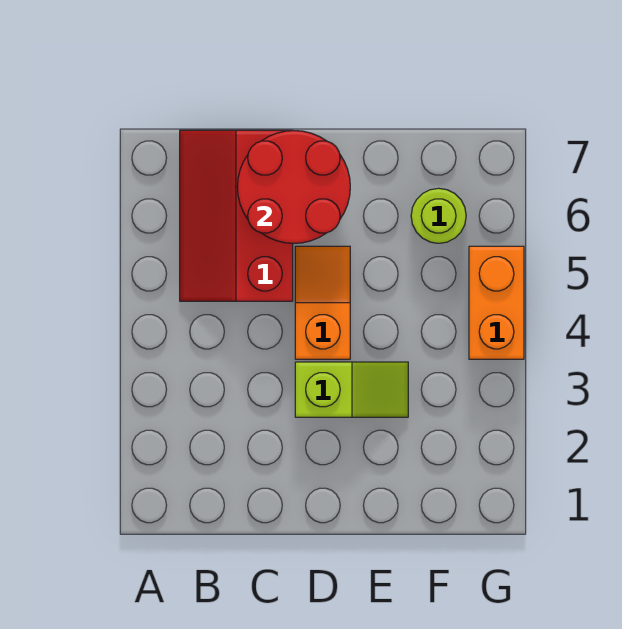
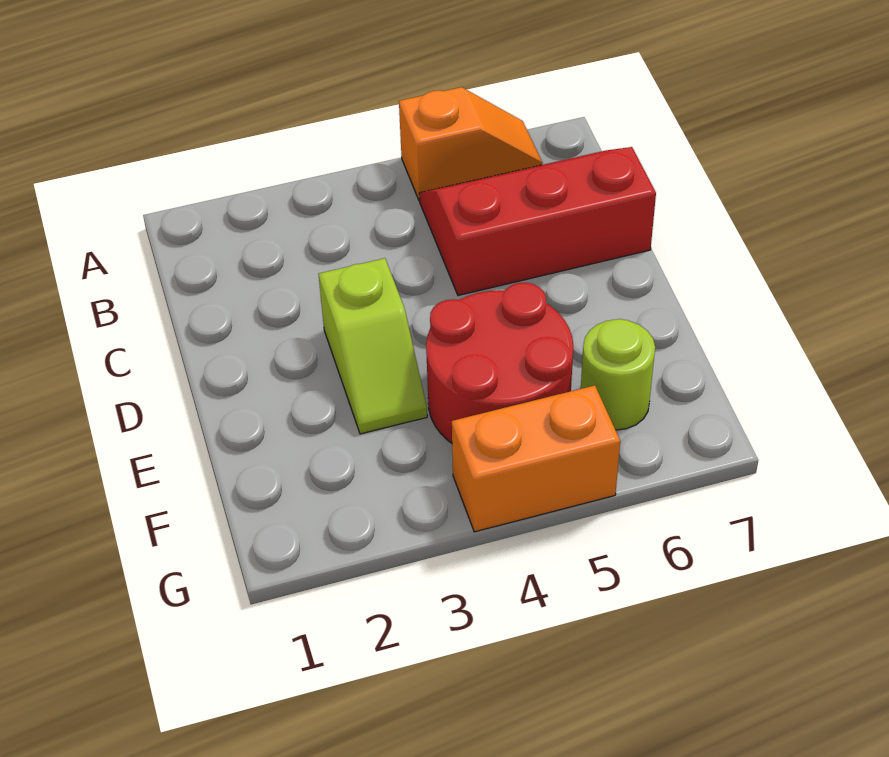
red round brick C6:D7 level 2 -> red round brick E4:F5 level 1
orange slope D4:D5 level 1 top 4 -> orange slope A5:A6 level 1 top 5

